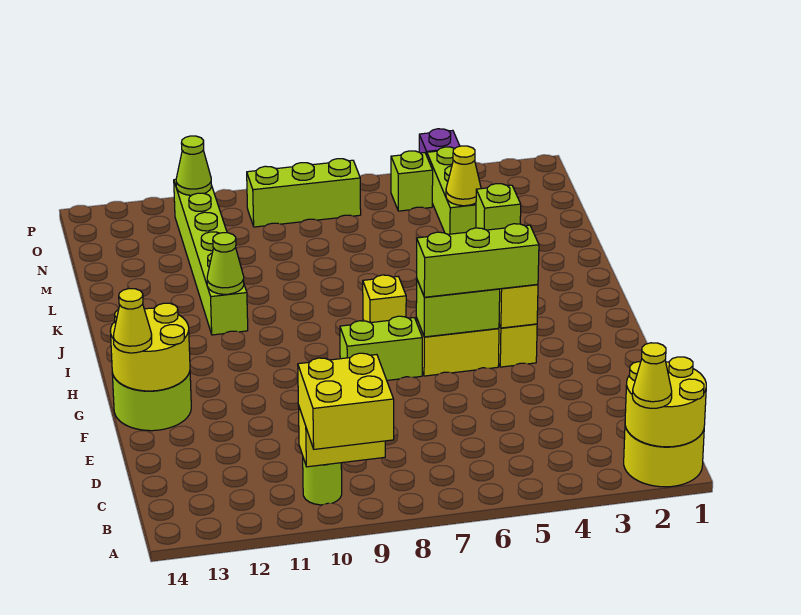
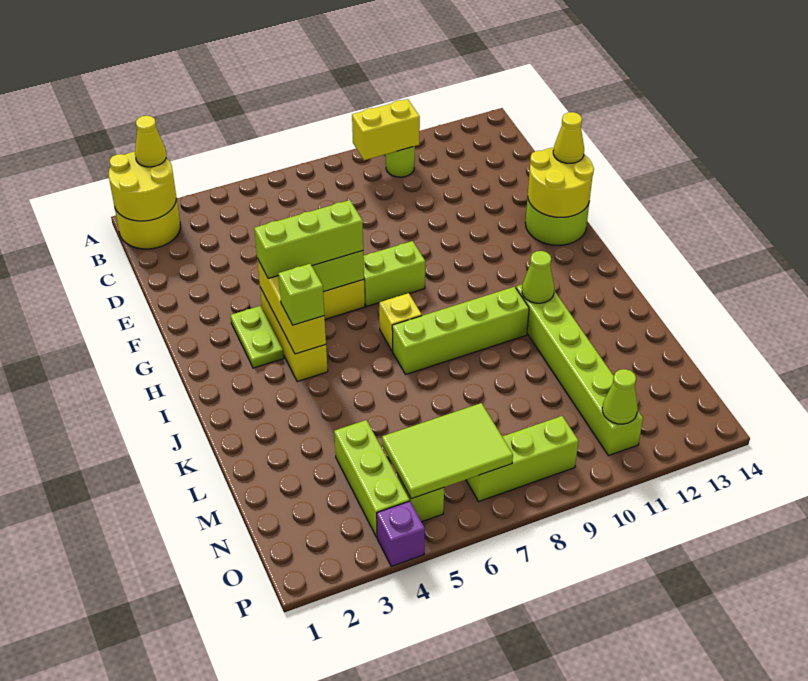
yellow brick A9:B10 level 3 -> none
none -> lime plate G3:H3 level 1
none -> lime brick J7:J10 level 1
yellow cone M4 level 2 -> none
none -> lime tile N5:O7 level 2

